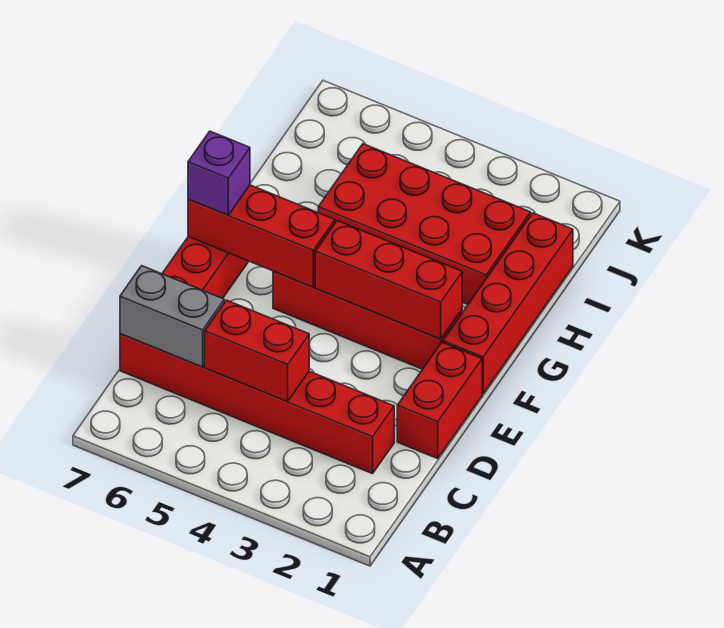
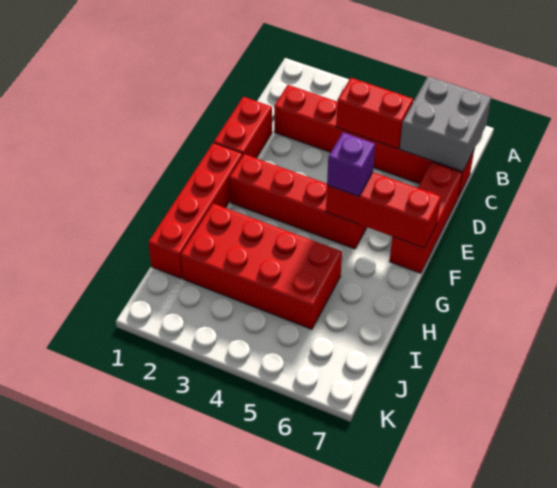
grey brick C6:C7 level 2 -> grey brick B6:C7 level 2
red brick F2:F4 level 2 -> none
purple brick F7 level 3 -> purple brick F5 level 3

